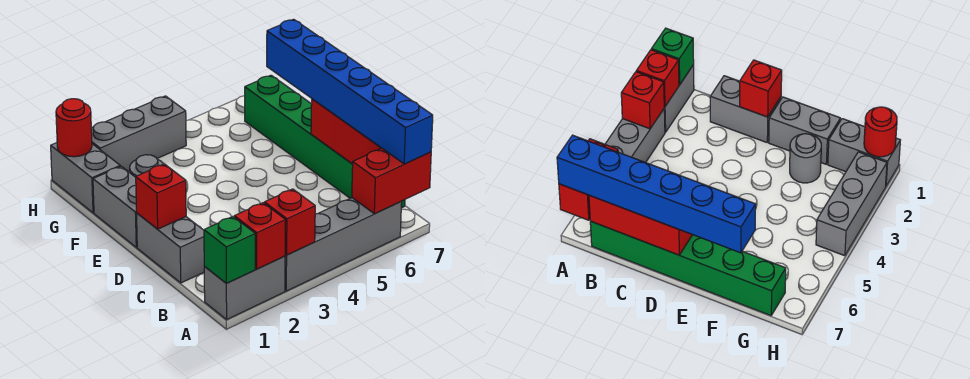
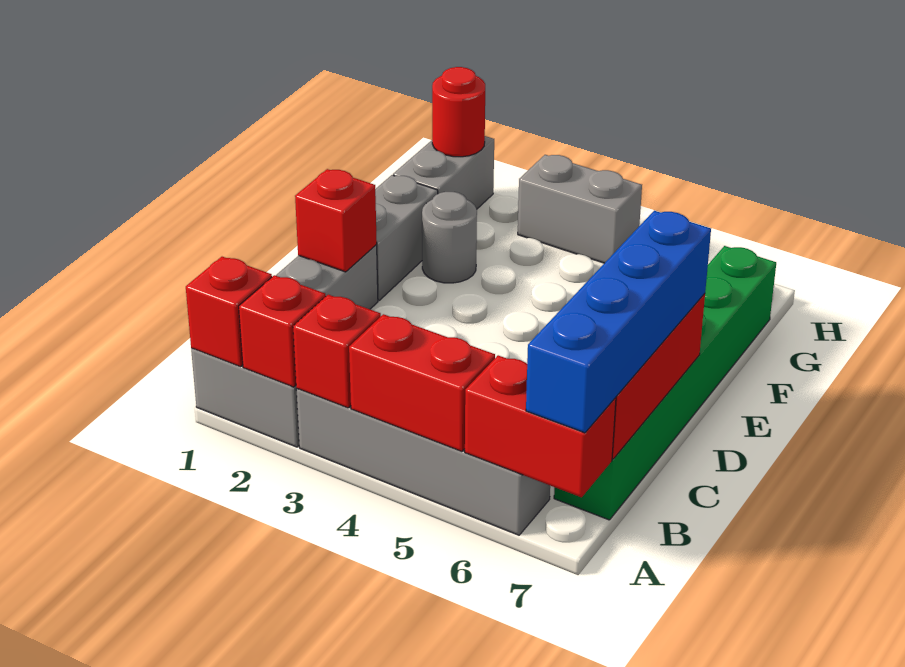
green brick A1 level 2 -> red brick A1 level 2
none -> red brick A4:A5 level 2
blue brick A7:F7 level 3 -> blue brick A7:D7 level 3
grey brick H2:H4 level 1 -> grey brick H3:H4 level 1

